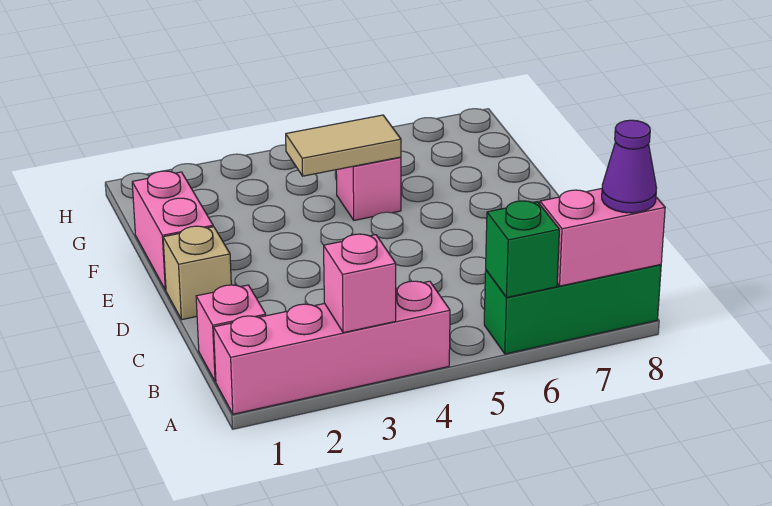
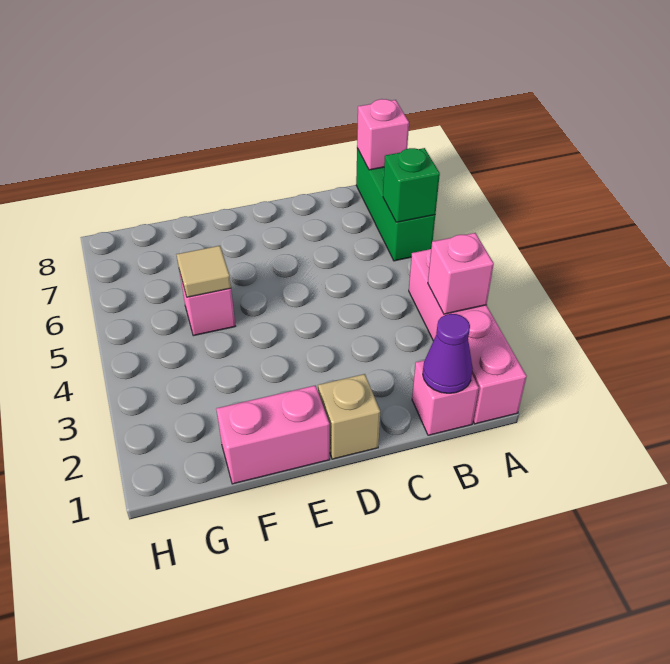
pink brick A7:A8 level 2 -> pink brick A8 level 2
purple cone A8 level 3 -> purple cone B1 level 2
tan tile F4:F5 level 2 -> tan tile F5 level 2

